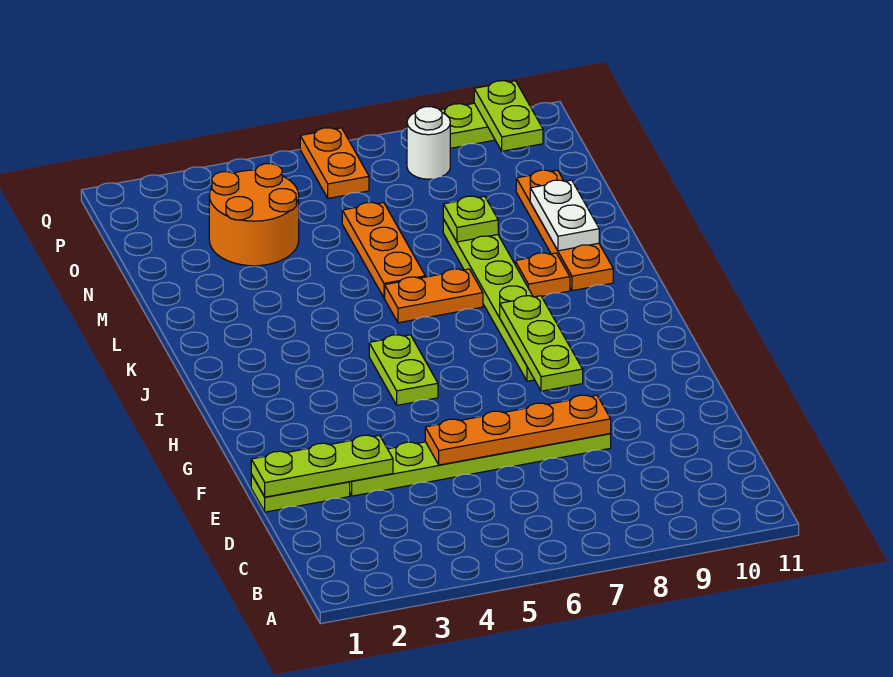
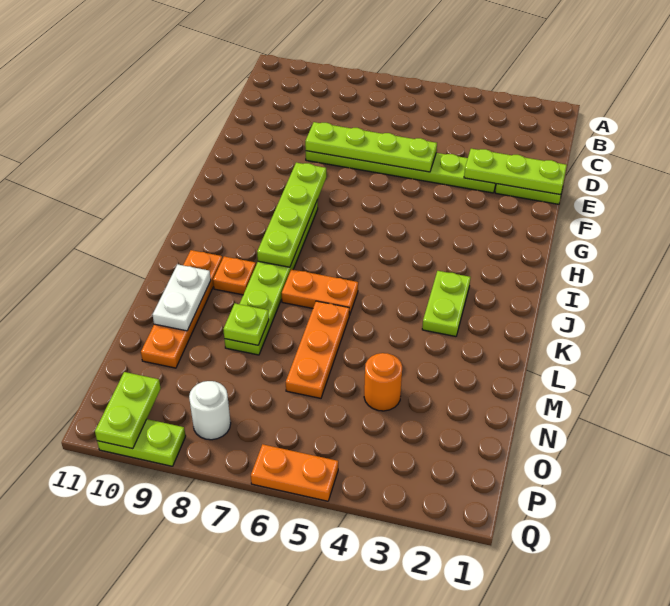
orange plate E5:E8 level 2 -> lime plate E5:E8 level 2
lime plate G8:I8 level 2 -> lime plate G8:J8 level 2
lime plate H5:I5 level 1 -> lime plate J3:K3 level 1
orange round brick N3:O4 level 1 -> orange round brick N4 level 1
orange plate P6:Q6 level 1 -> orange plate Q5:Q6 level 1

